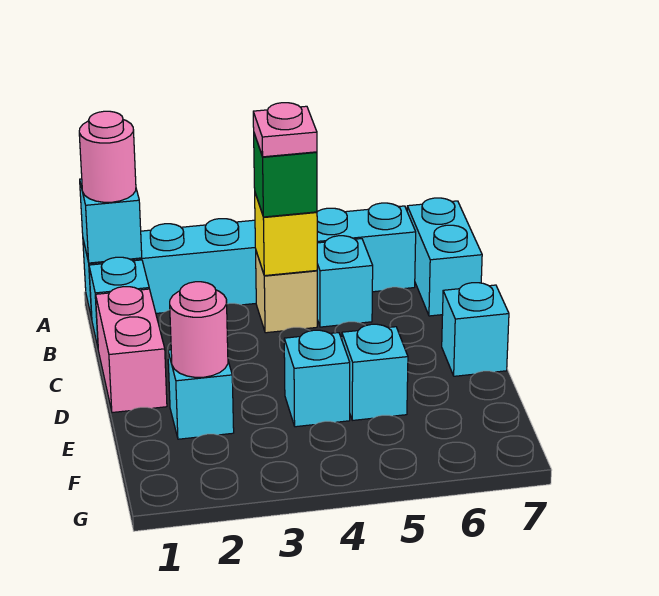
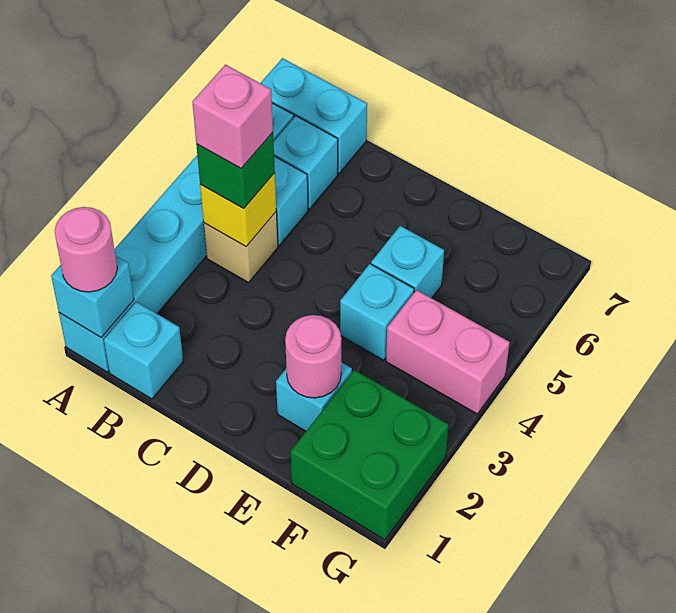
pink plate B4 level 4 -> pink brick B4 level 4
pink brick C1:D1 level 1 -> pink brick F4:G4 level 1
cyan brick D7 level 1 -> cyan brick B6 level 1
none -> green brick F1:G2 level 1

